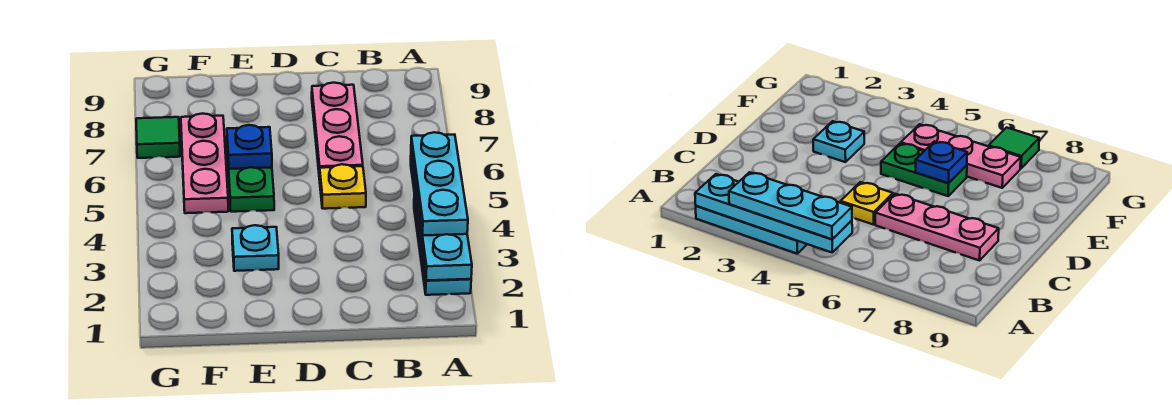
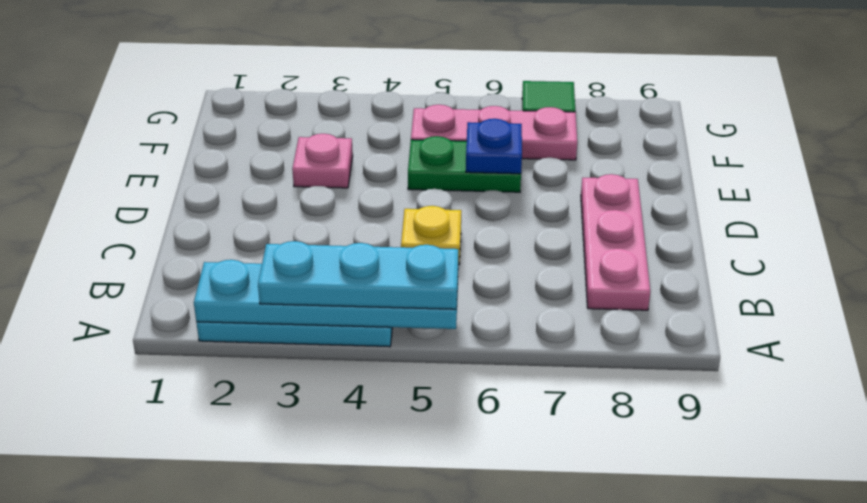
pink plate C6:C8 level 1 -> pink plate B8:D8 level 1
cyan plate E3 level 1 -> pink plate E3 level 1

